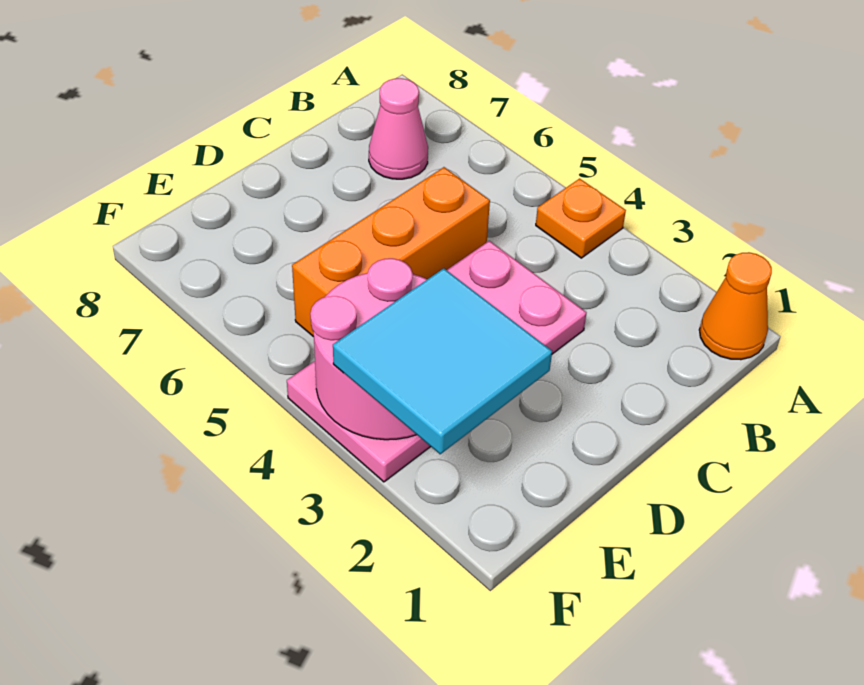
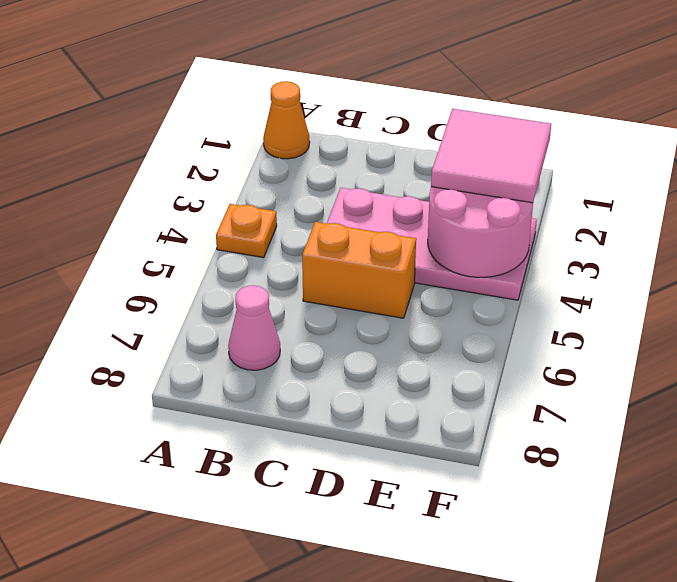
orange brick C5:E5 level 1 -> orange brick C5:D5 level 1
cyan tile E2:F3 level 3 -> pink tile E2:F3 level 3

